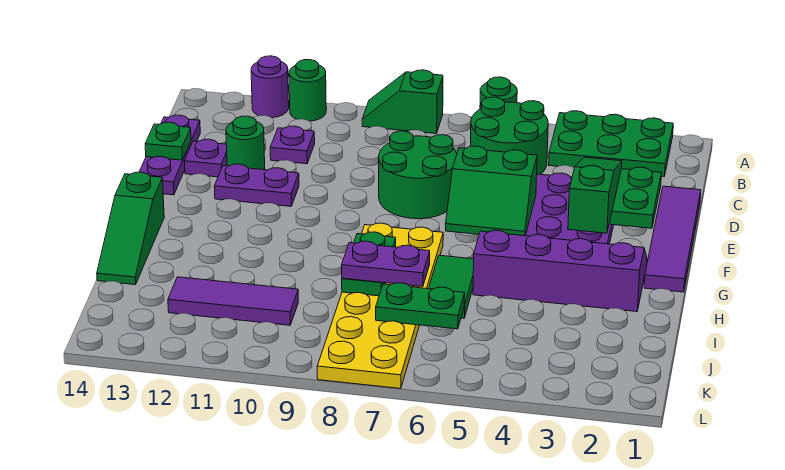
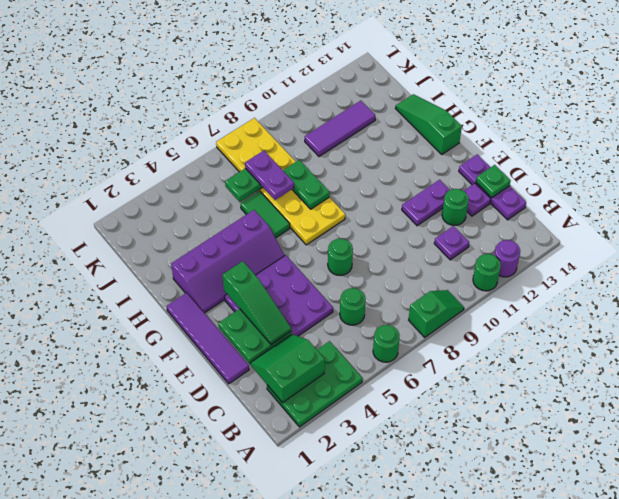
green round brick B5:C6 level 1 -> green round brick C6 level 1
green round brick D7:E8 level 1 -> green round brick E7 level 1
green slope E5:F6 level 2 top E -> green slope B2:C3 level 2 top B
purple plate I7:I8 level 3 -> purple plate I7:J7 level 3

